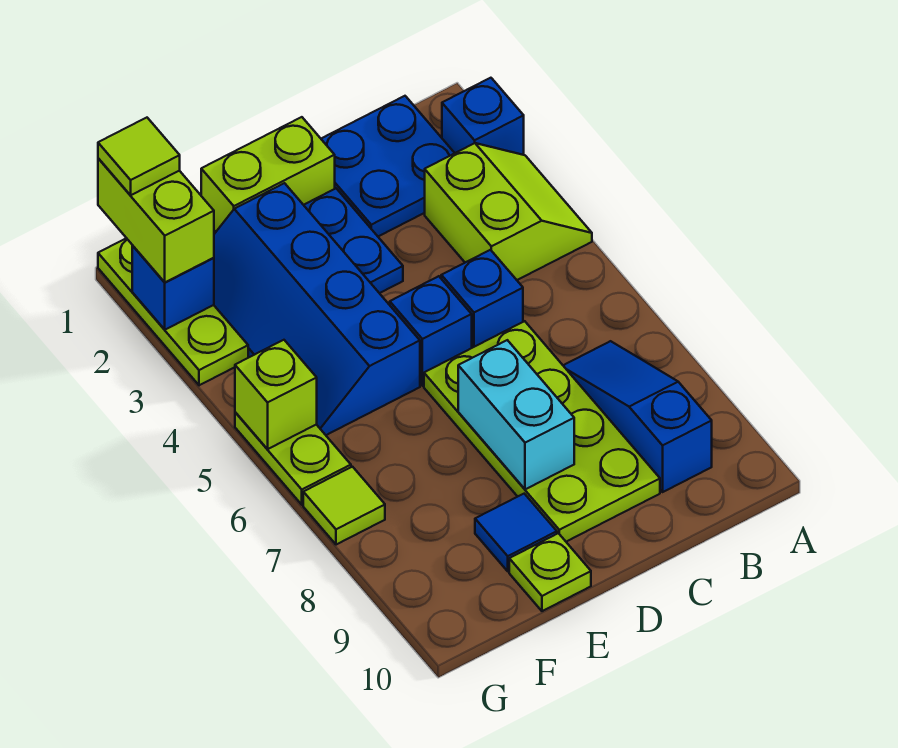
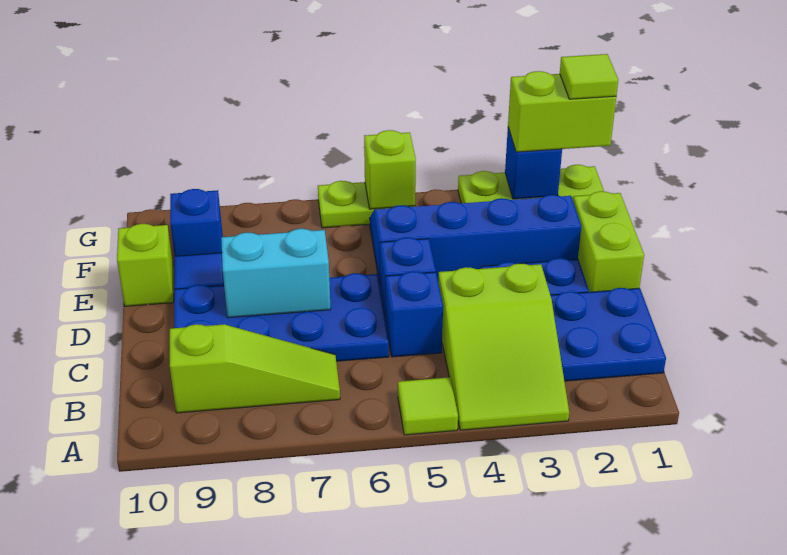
blue brick A2 level 1 -> blue brick F9 level 1
lime slope A3:B4 level 1 top B -> lime slope A3:C4 level 1 top C
blue slope B7:B9 level 1 top 9 -> lime slope B7:B9 level 1 top 9
lime plate C6:D9 level 1 -> blue plate C6:D9 level 1
lime plate E10 level 1 -> lime brick E10 level 1
lime tile G7 level 1 -> lime tile A5 level 1

